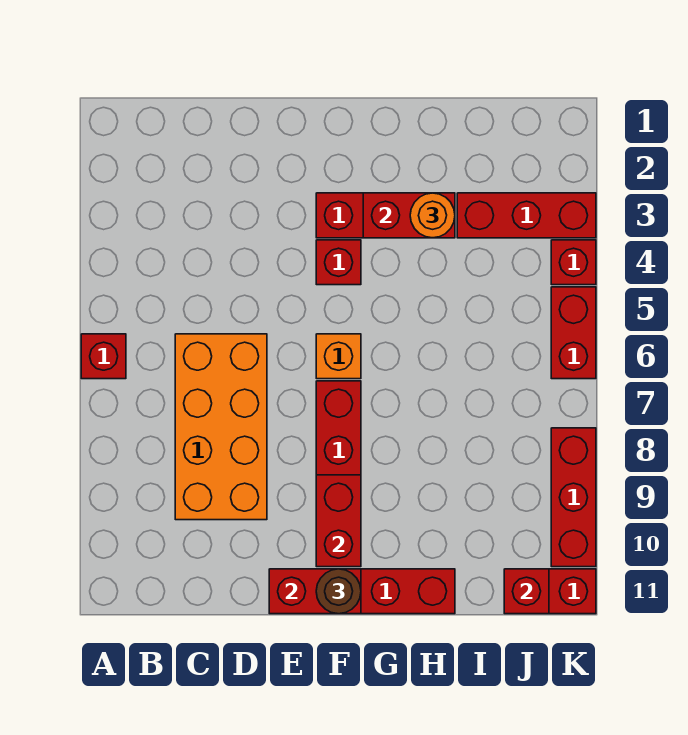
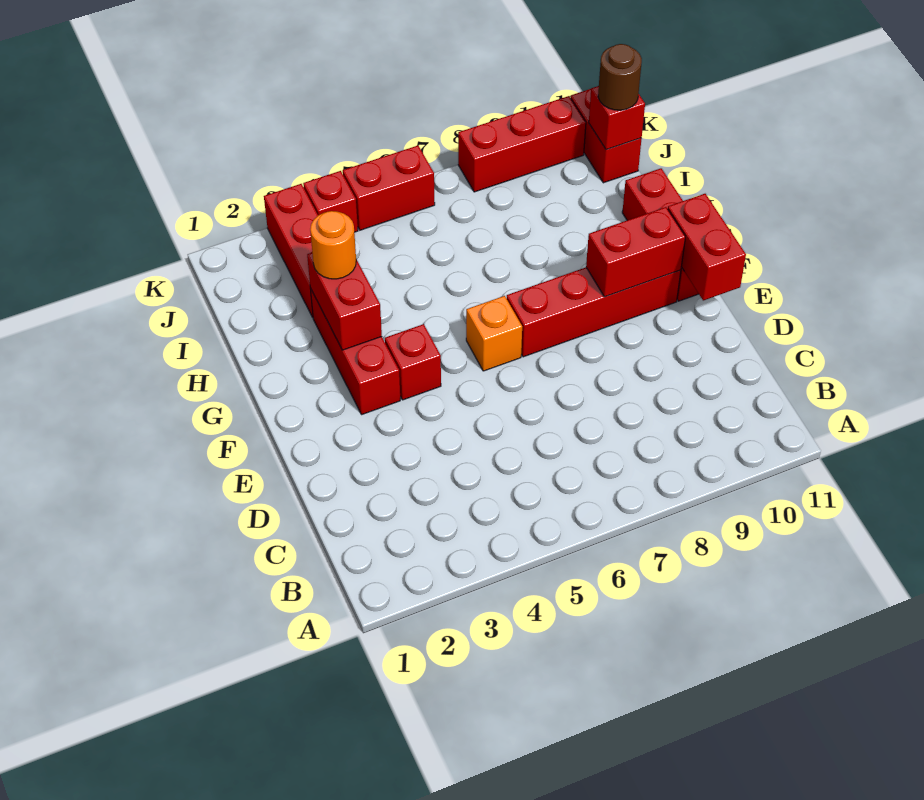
red brick A6 level 1 -> none
orange brick C6:D9 level 1 -> none
brown round brick F11 level 3 -> brown round brick J11 level 3

